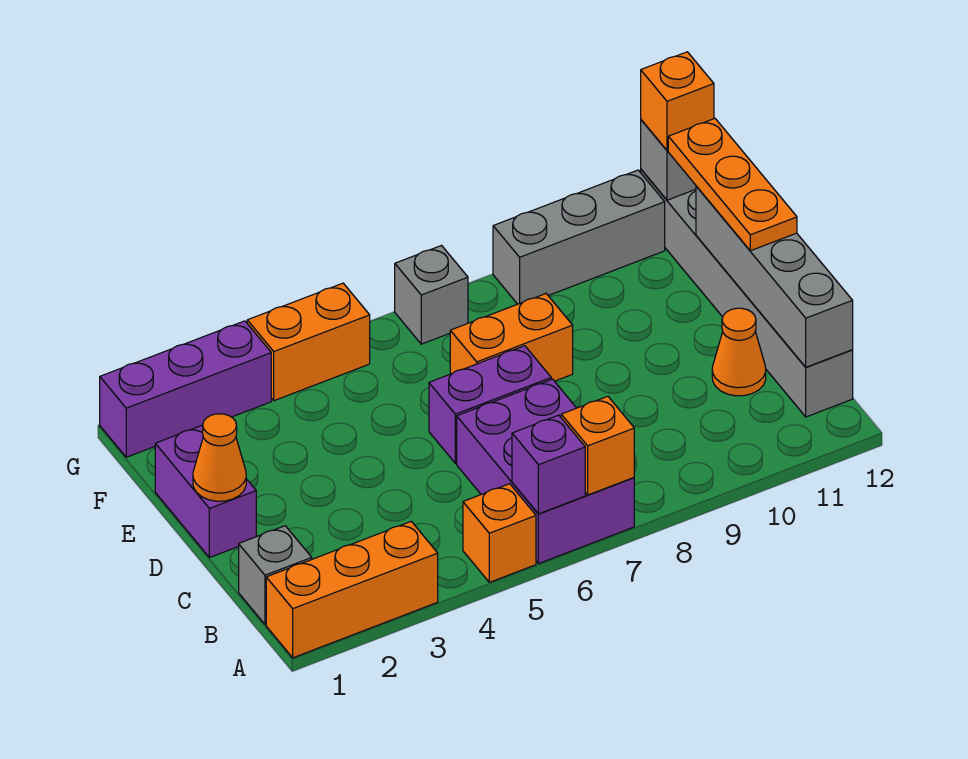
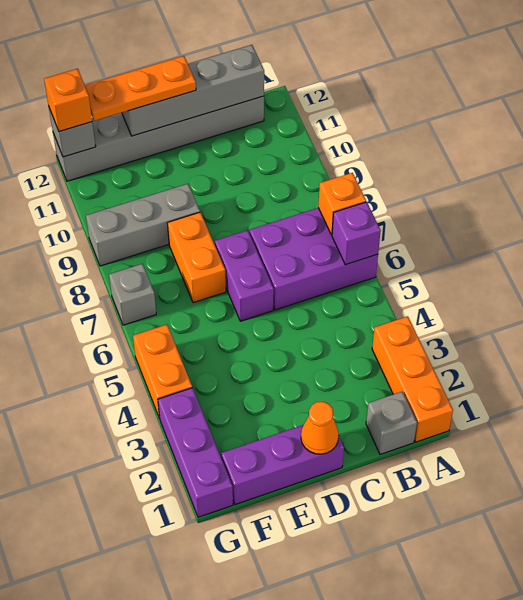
orange brick A5 level 1 -> none
orange cone C11 level 1 -> none
purple brick D1:E1 level 1 -> purple brick D1:F1 level 1
grey brick G9:G11 level 1 -> grey brick E9:G9 level 1

